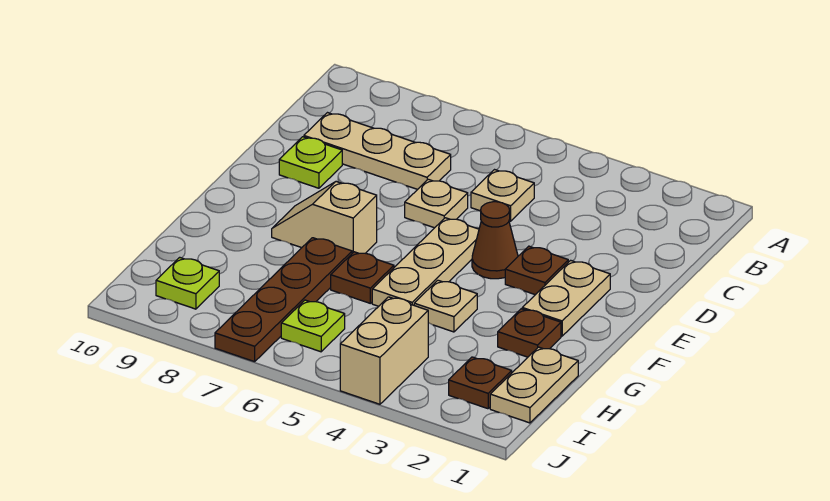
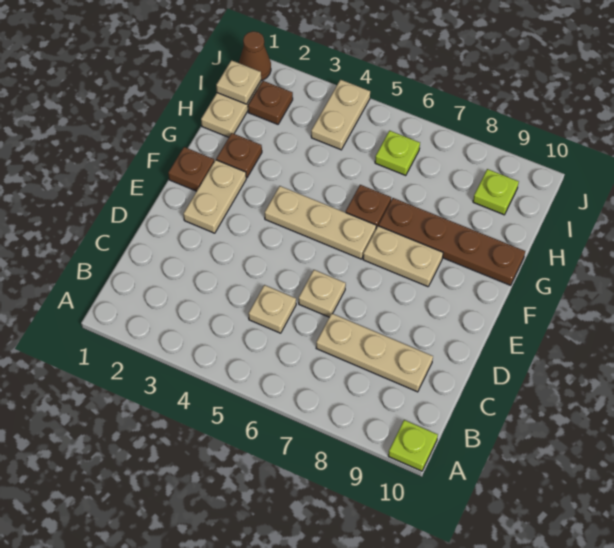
lime plate D9 level 1 -> lime plate A10 level 1
brown plate E3 level 1 -> brown plate F1 level 1
brown cone E4 level 1 -> brown cone J1 level 1
tan plate E5:G5 level 1 -> tan plate F4:F6 level 1
tan slope F7:F8 level 1 top 7 -> tan plate F7:F8 level 1
tan plate G4 level 1 -> tan plate I1 level 2
brown plate G7:J7 level 1 -> brown plate G7:G10 level 1
tan brick I4:J4 level 1 -> tan plate I4:J4 level 1

